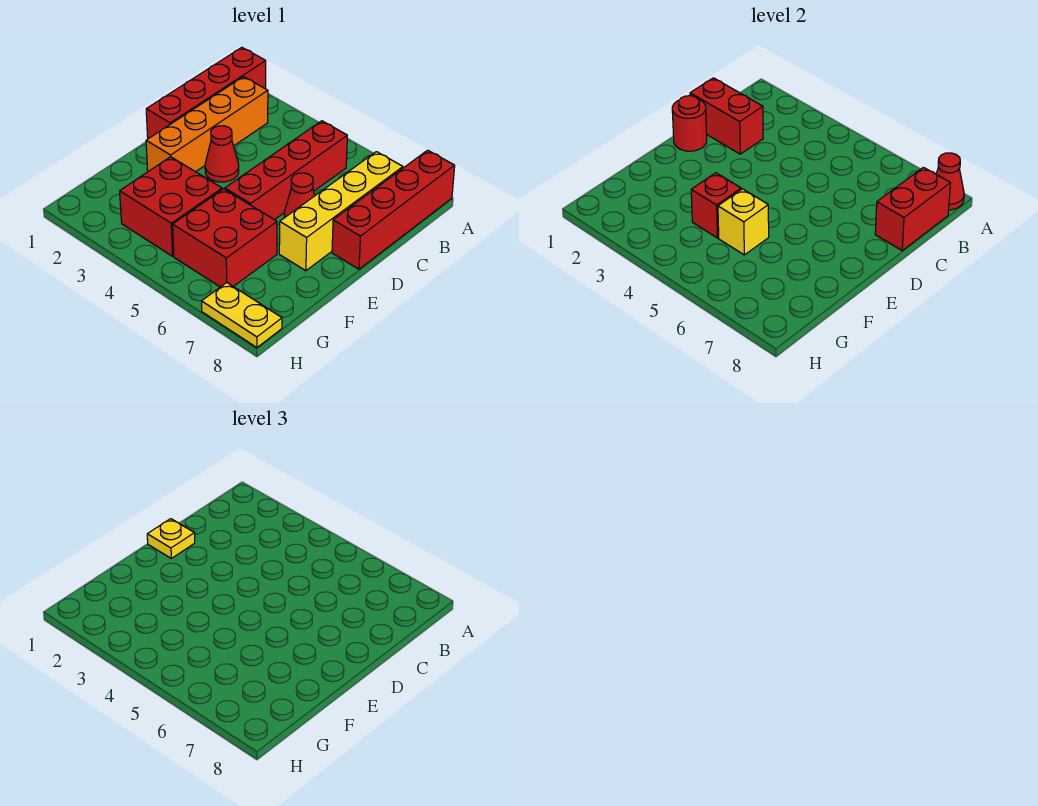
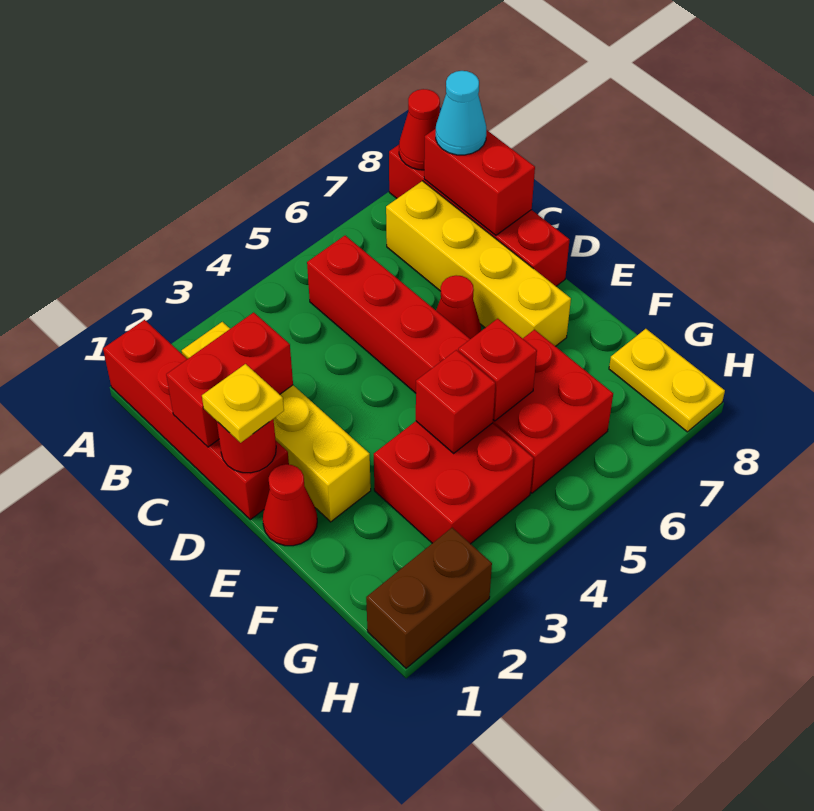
orange brick B2:E2 level 1 -> yellow brick B2:E2 level 1
none -> cyan cone B8 level 3
red cone D3 level 1 -> red cone E1 level 1
yellow brick F5 level 2 -> red brick F5 level 2
none -> brown brick H1:H2 level 1
yellow plate H7:H8 level 1 -> yellow plate G8:H8 level 1

